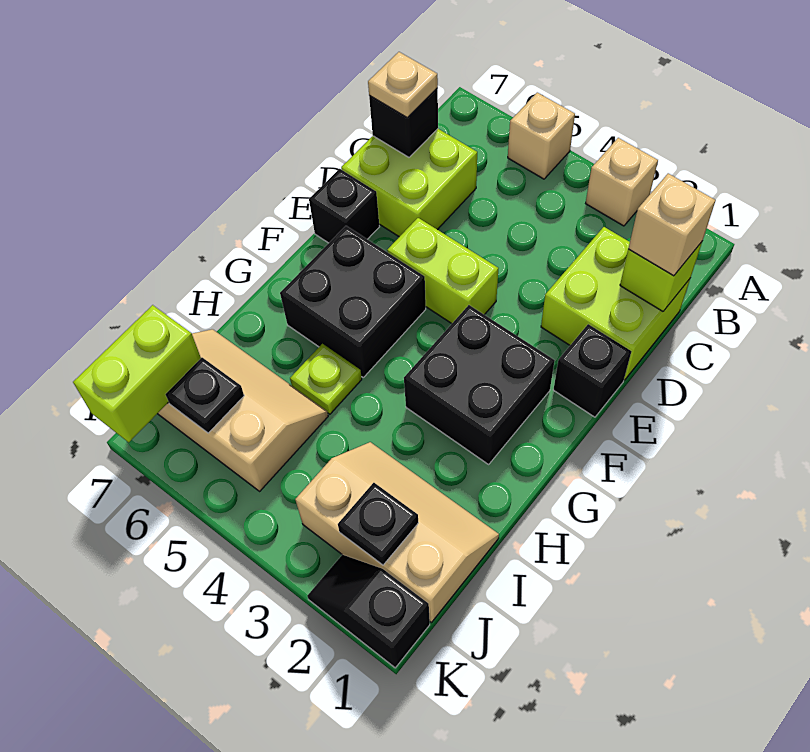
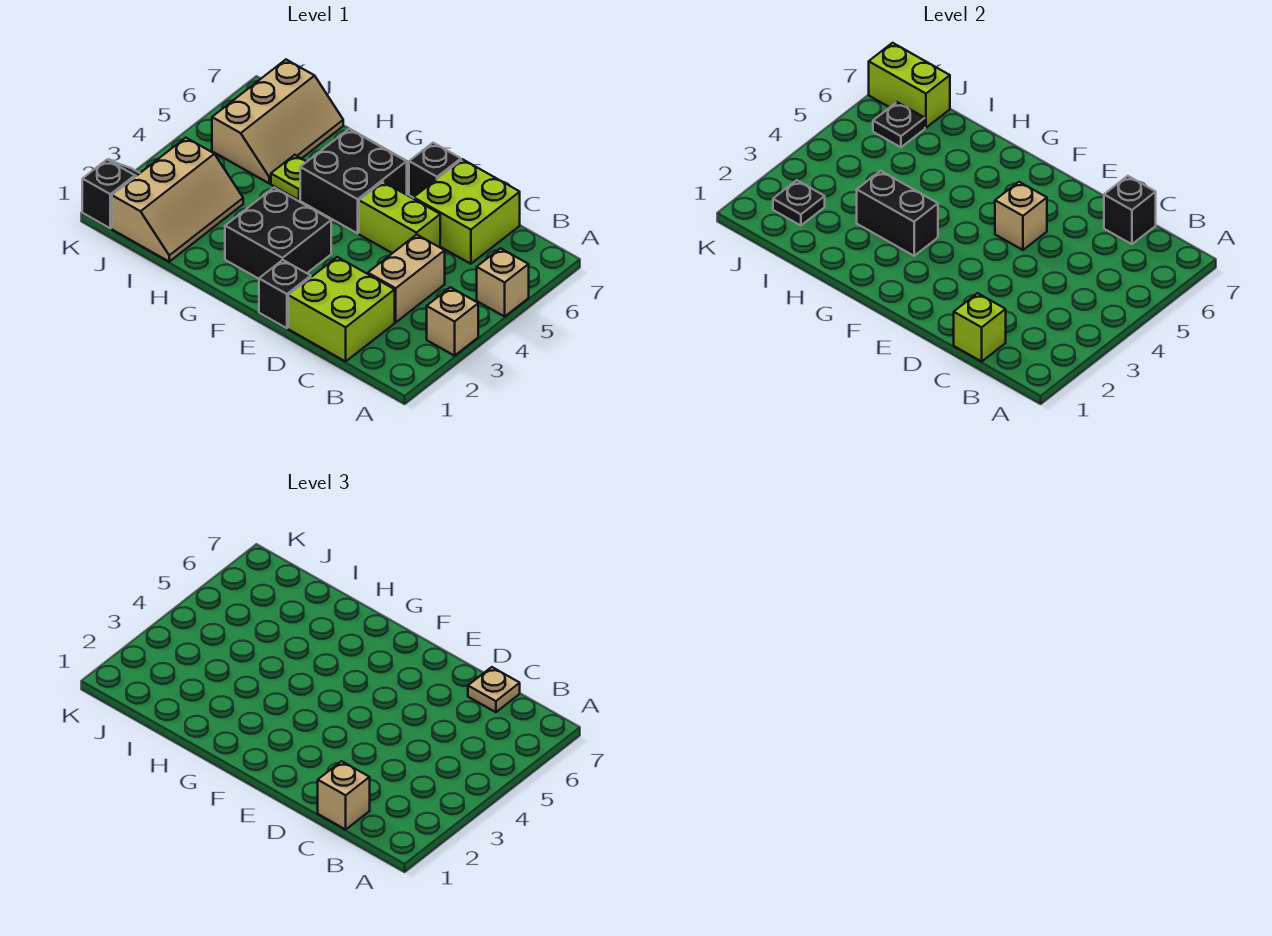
none -> tan brick C3:C4 level 1
lime brick E4:E5 level 1 -> lime brick D5:E5 level 1
none -> tan brick E5 level 2
none -> black brick G3:H3 level 2

